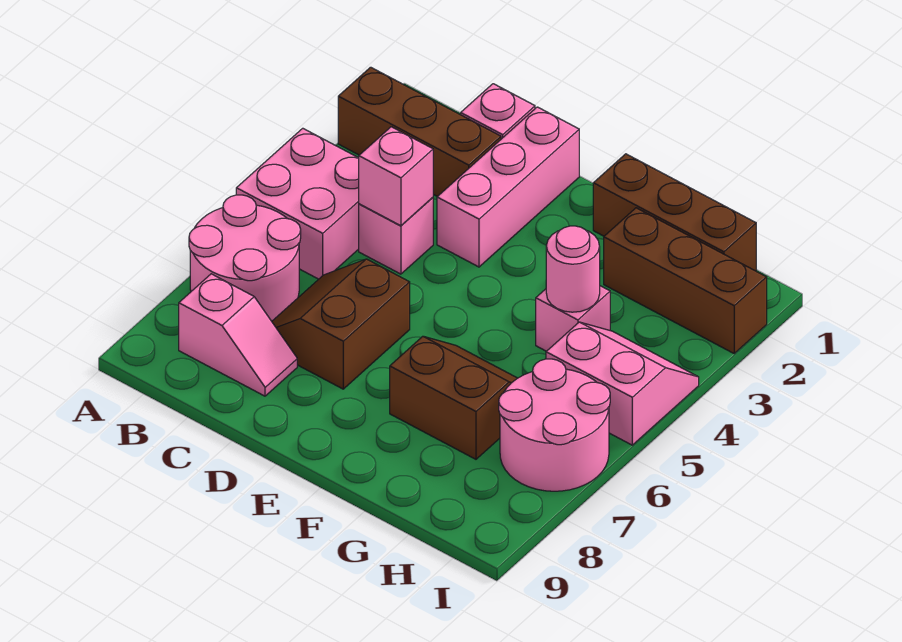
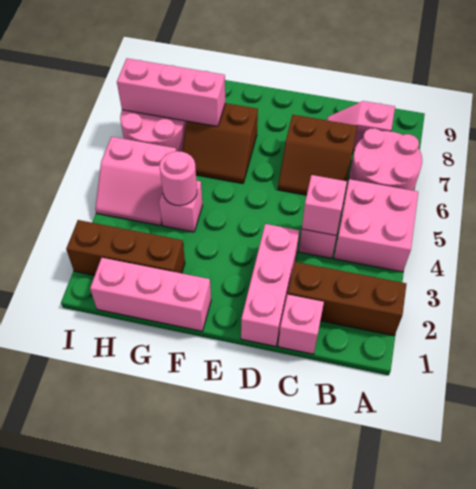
brown slope C6:D7 level 1 top D -> brown slope C6:D7 level 1 top 7
brown brick F1:H1 level 1 -> pink brick F1:H1 level 1
none -> pink brick G7:I7 level 2

